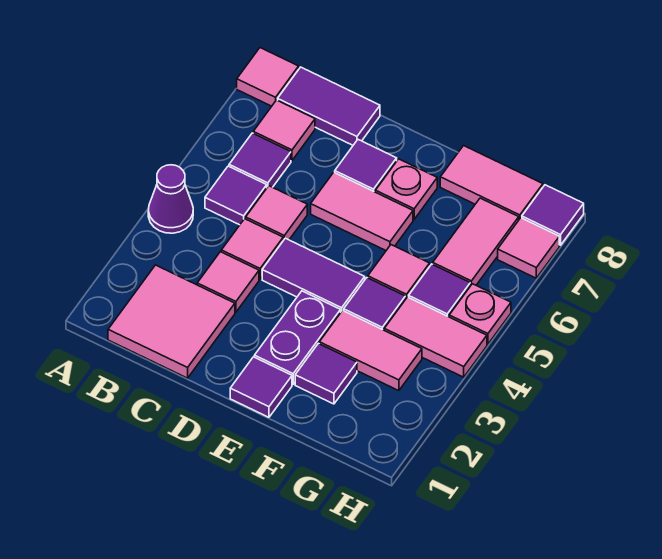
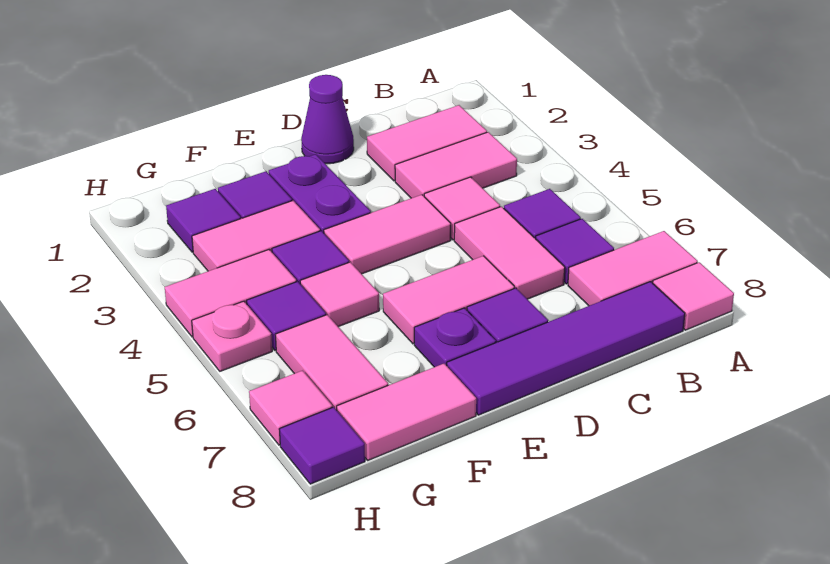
purple cone A4 level 1 -> purple cone D1 level 1
pink tile B1:C2 level 1 -> pink tile B2:C2 level 1
pink tile B7 level 1 -> pink tile A7:B7 level 1
purple tile B8:C8 level 1 -> purple tile B8:E8 level 1
pink tile C3 level 1 -> pink tile B3:C3 level 1
pink tile C5 level 1 -> pink tile C5:C6 level 1
purple tile D4:E4 level 1 -> pink tile D4:E4 level 1
purple tile E1 level 1 -> purple tile G2 level 1
pink plate E7 level 1 -> purple plate E7 level 1

